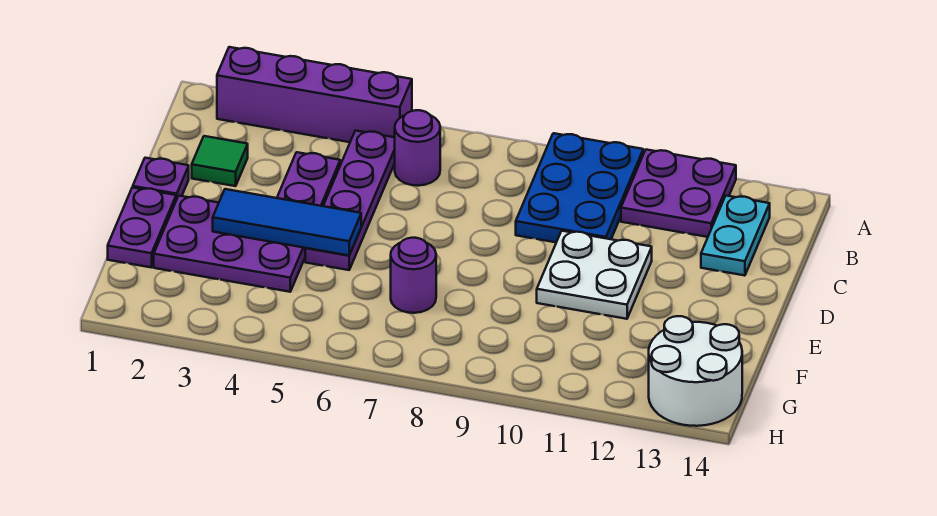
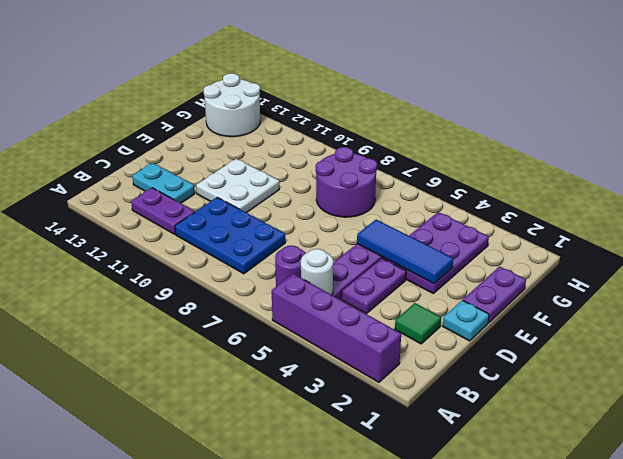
blue plate A9:C10 level 1 -> blue plate B8:C10 level 1
purple plate A11:B12 level 1 -> purple plate B11:B12 level 1
none -> white round brick B5 level 2
cyan plate B13:C13 level 1 -> cyan plate C12:C13 level 1
purple plate D1 level 1 -> cyan plate D1 level 1
purple plate E2:F4 level 1 -> purple plate E3:G4 level 1
purple round brick F7 level 1 -> purple round brick F7:G8 level 1

